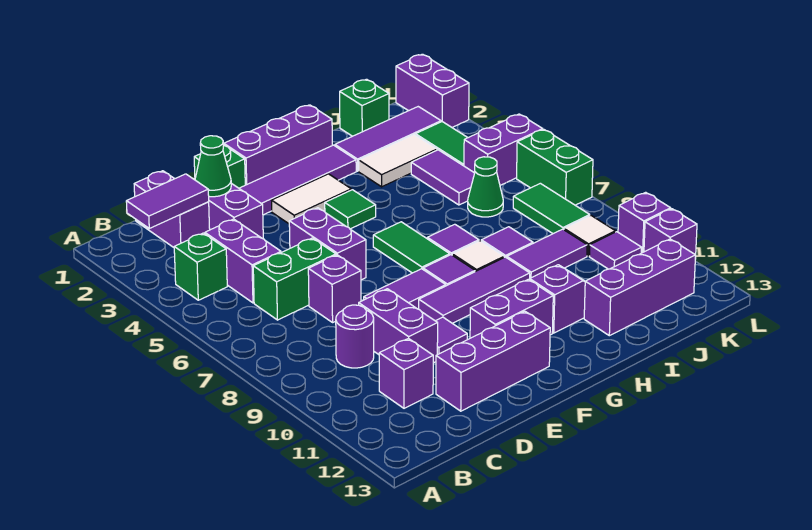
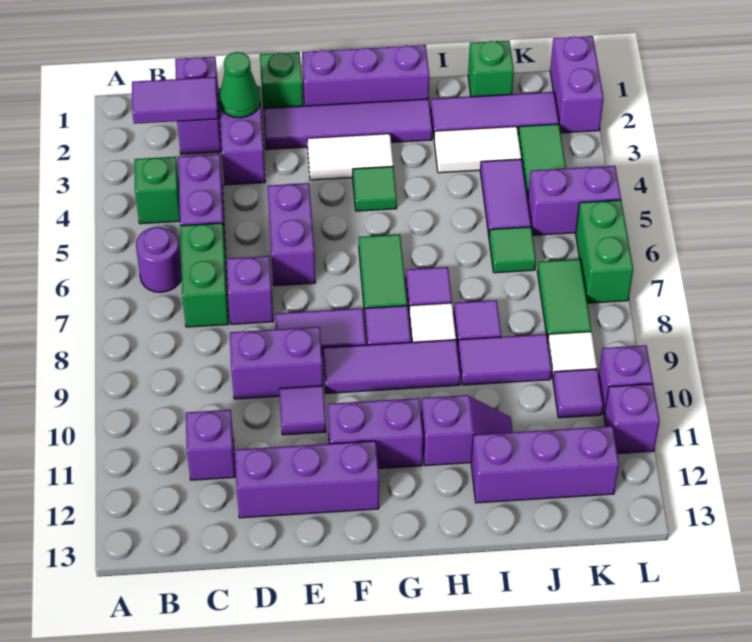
green brick C6:D6 level 1 -> green brick C6:C7 level 1
purple round brick C9 level 1 -> purple round brick B6 level 1
purple brick D9:D10 level 1 -> purple brick D9:E9 level 1
green cone J6 level 1 -> green tile J6 level 1

